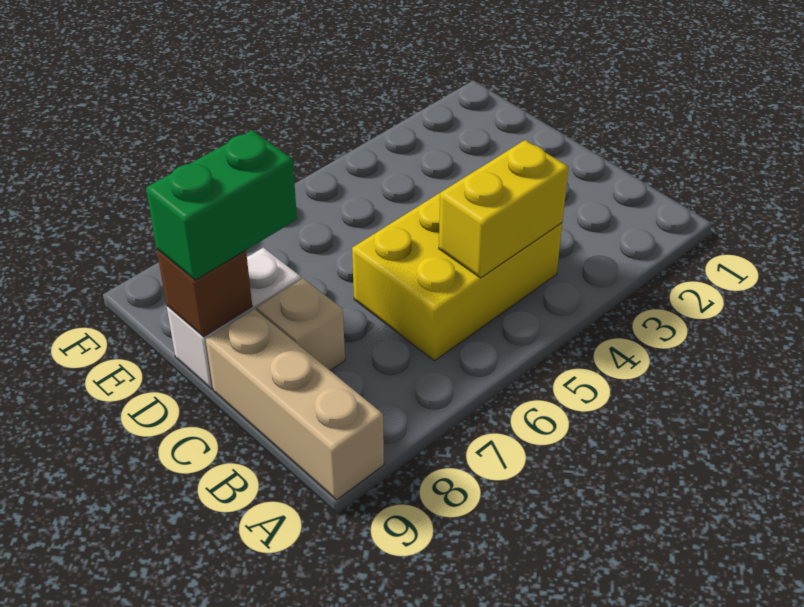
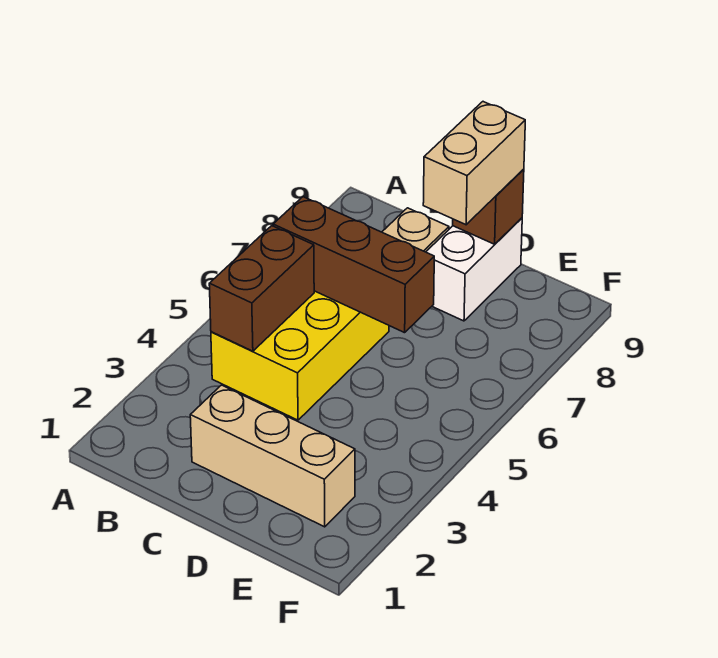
tan brick A9:C9 level 1 -> tan brick C2:E2 level 1
yellow brick B4:B5 level 2 -> brown brick B4:B5 level 2
none -> brown brick B6:D6 level 2
green brick D8:D9 level 3 -> tan brick D8:D9 level 3

